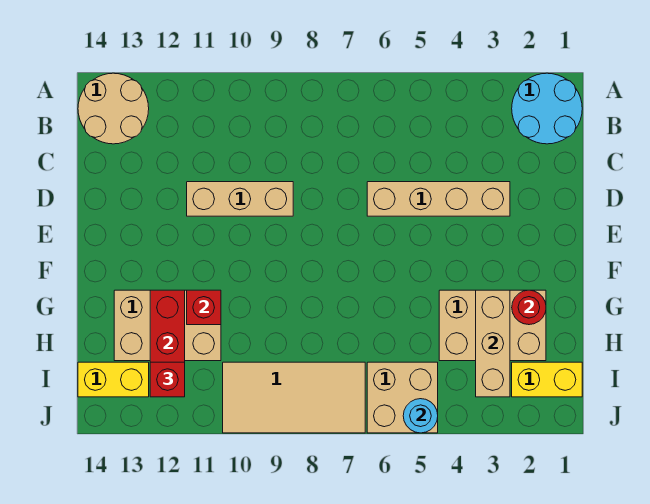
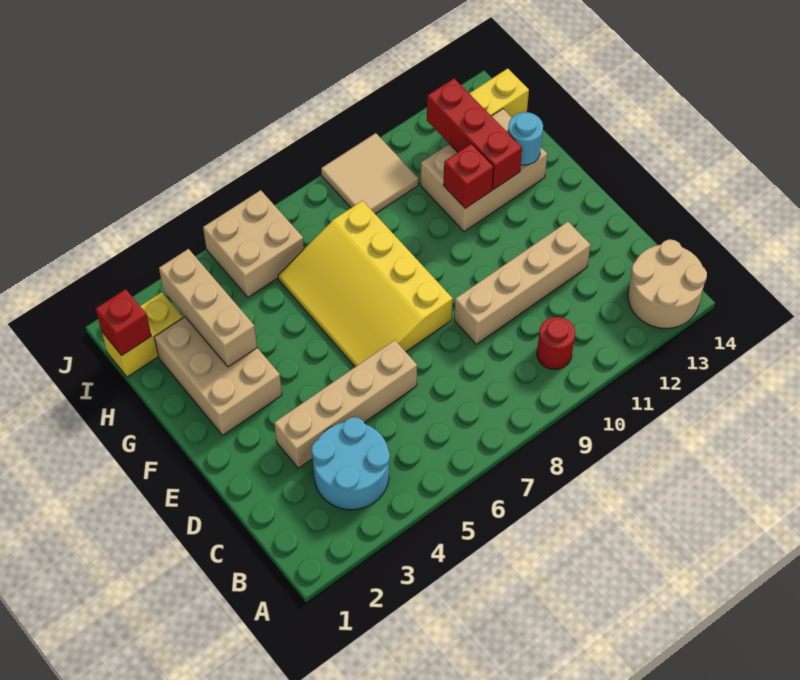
cyan round brick A1:B2 level 1 -> cyan round brick B3:C4 level 1
tan brick D9:D11 level 1 -> tan brick D9:D12 level 1
none -> yellow slope E6:H8 level 1 top 8
tan brick G2:H4 level 1 -> tan brick F2:H3 level 1
red round brick G2 level 2 -> red round brick B10 level 1
tan tile I7:J10 level 1 -> tan tile I9:J10 level 1
red brick I12 level 3 -> red brick I1 level 2
cyan round brick J5 level 2 -> cyan round brick G13 level 2

